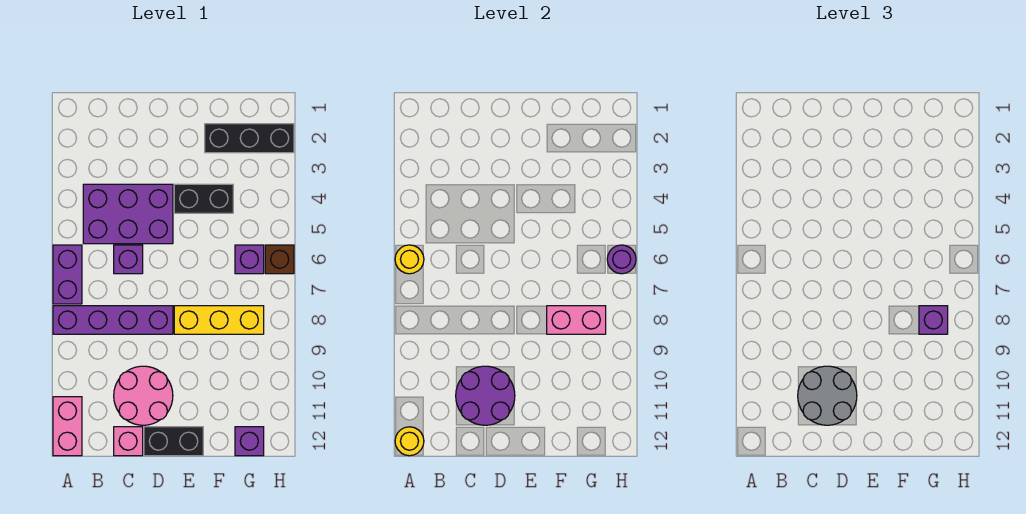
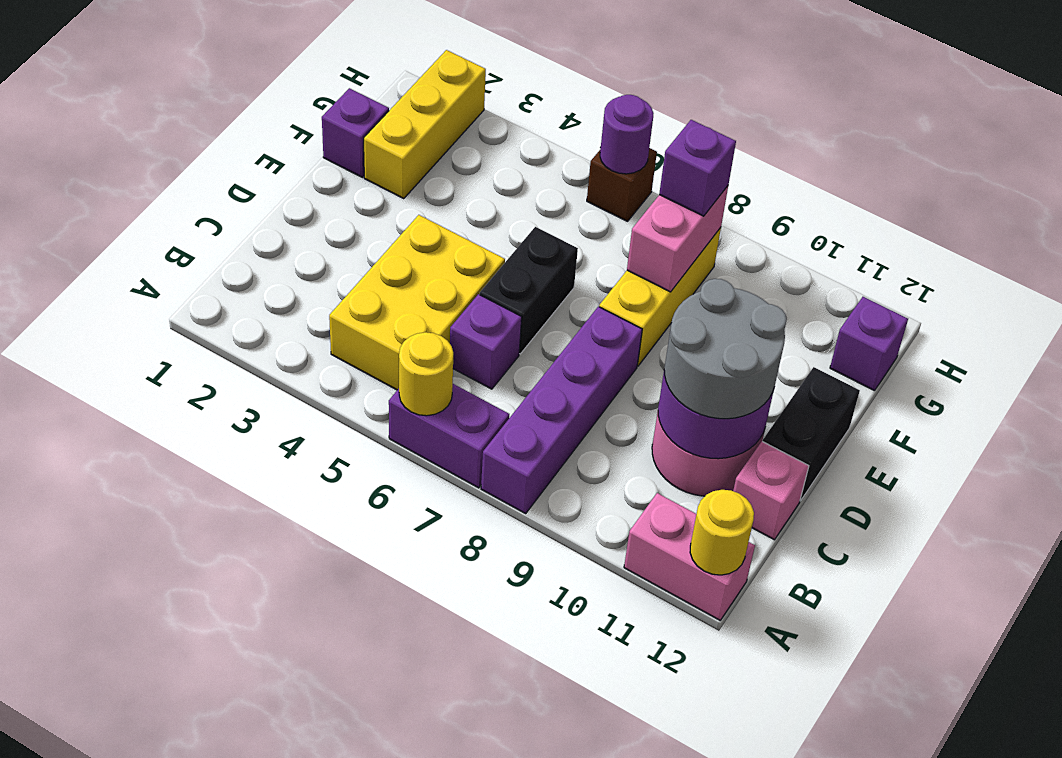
purple brick B4:D5 level 1 -> yellow brick B4:D5 level 1
black brick E4:F4 level 1 -> black brick D6:E6 level 1
black brick F2:H2 level 1 -> yellow brick F2:H2 level 1
purple brick G6 level 1 -> purple brick F1 level 1

